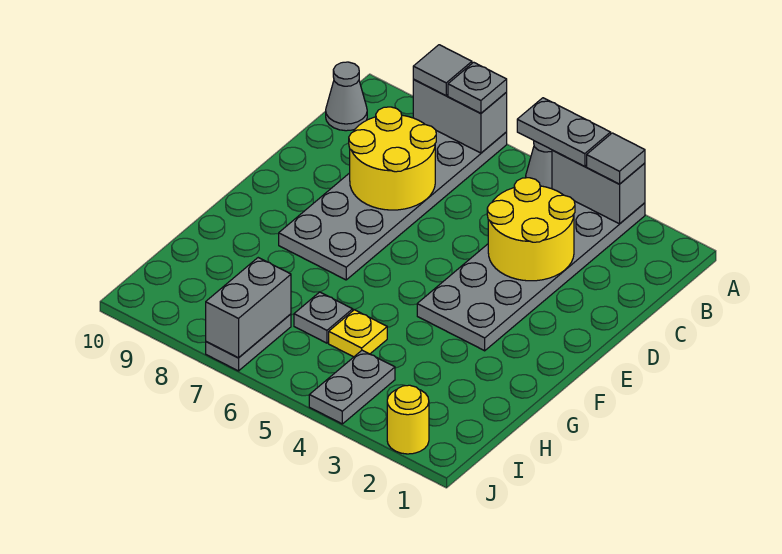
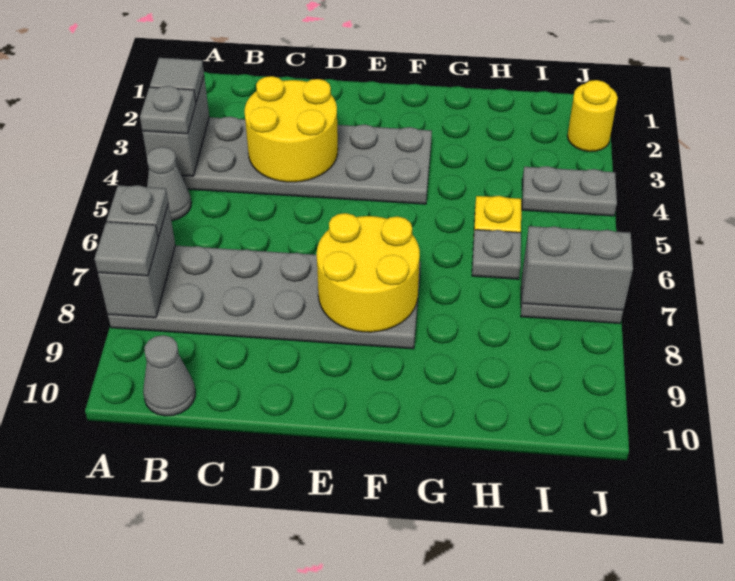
grey plate A4:A5 level 3 -> grey plate A4 level 3
yellow round brick C7:D8 level 2 -> yellow round brick E7:F8 level 2

